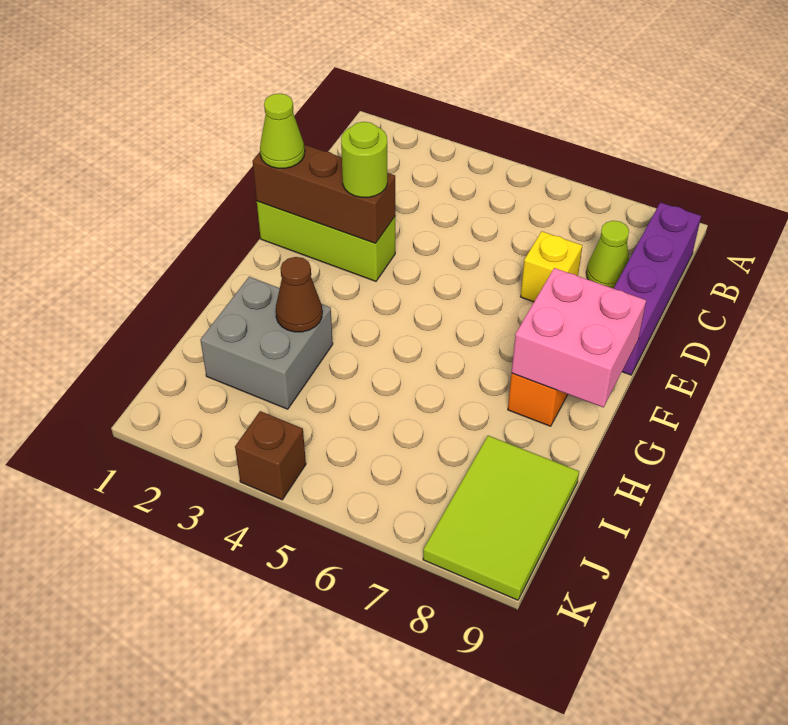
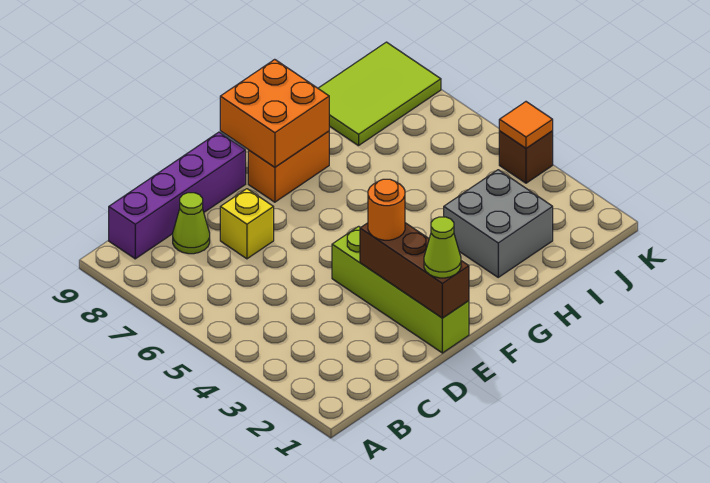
lime brick E1:E3 level 1 -> lime brick E1:E4 level 1
lime round brick E3 level 3 -> orange round brick E3 level 3
pink brick F8:G9 level 2 -> orange brick F8:G9 level 2
brown cone H3 level 2 -> none
none -> orange tile K4 level 2

